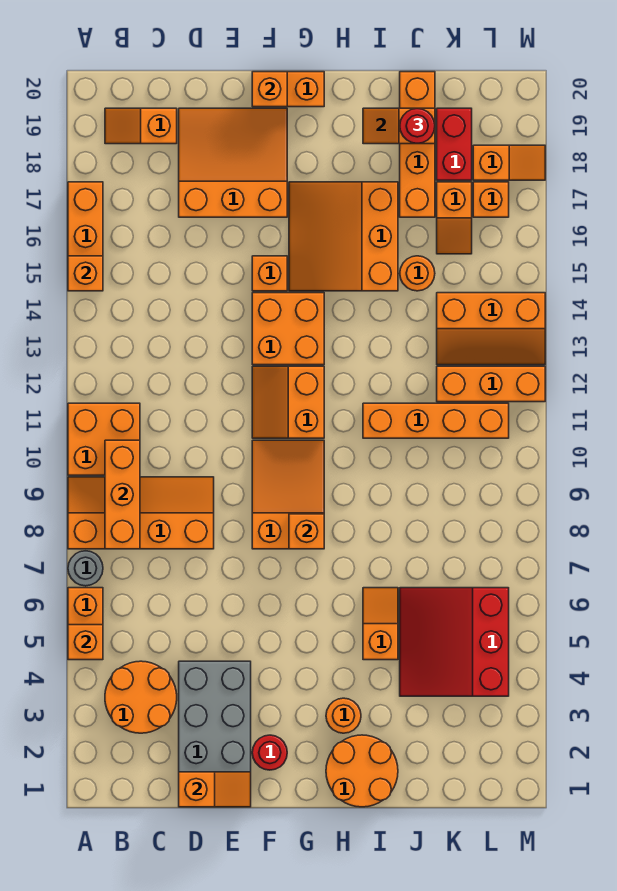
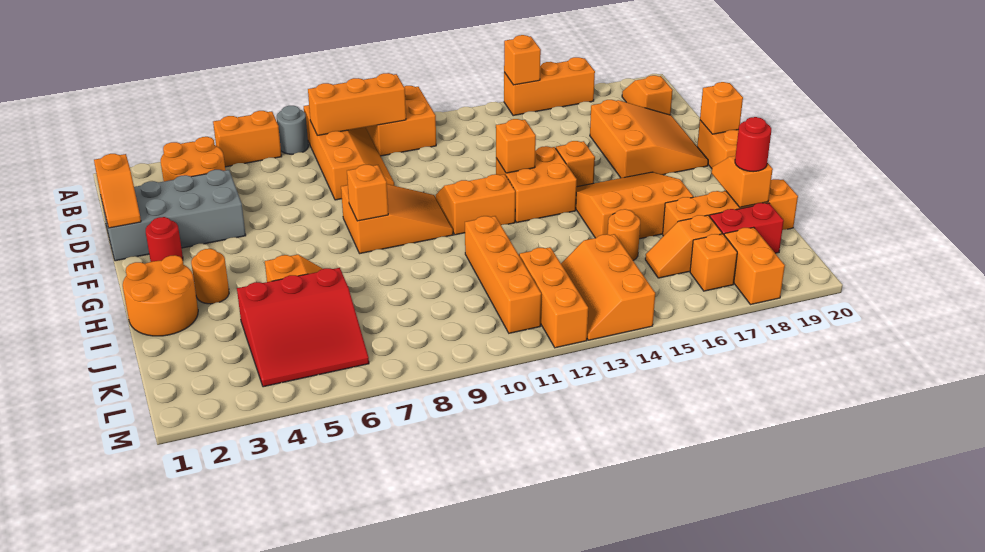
orange brick A5 level 2 -> orange brick F13 level 2
red slope J4:L6 level 1 top L -> red slope J4:L6 level 1 top J
orange slope L18:M18 level 1 top L -> orange brick L18:M18 level 1

